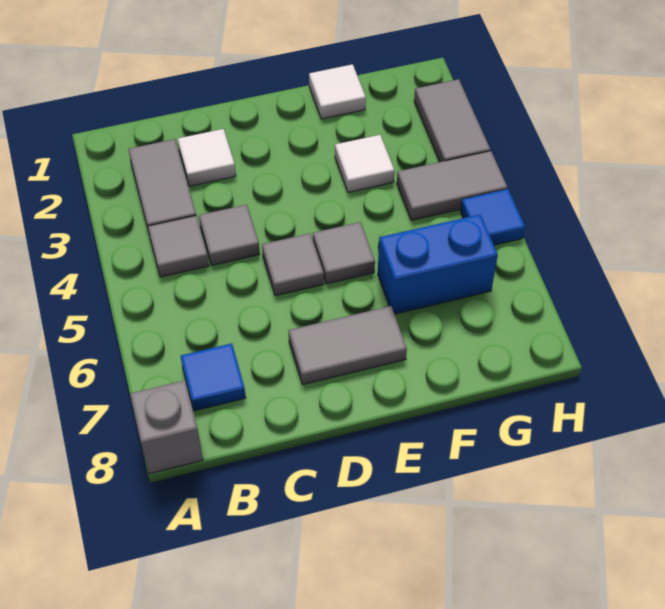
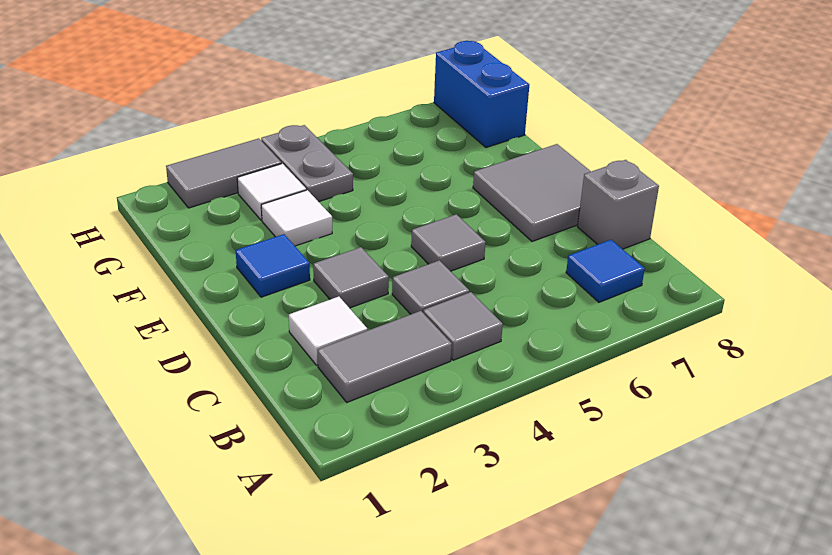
grey brick A8 level 1 -> grey brick C8 level 1
grey tile D7:E7 level 1 -> grey tile D7:E8 level 1
grey tile E5 level 1 -> grey tile D3 level 1
white tile F1 level 1 -> white tile G3 level 1
blue brick F6:G6 level 1 -> blue brick G8:H8 level 1
grey tile G4:H4 level 1 -> grey plate G4:H4 level 1
blue tile H5 level 1 -> blue tile E2 level 1

